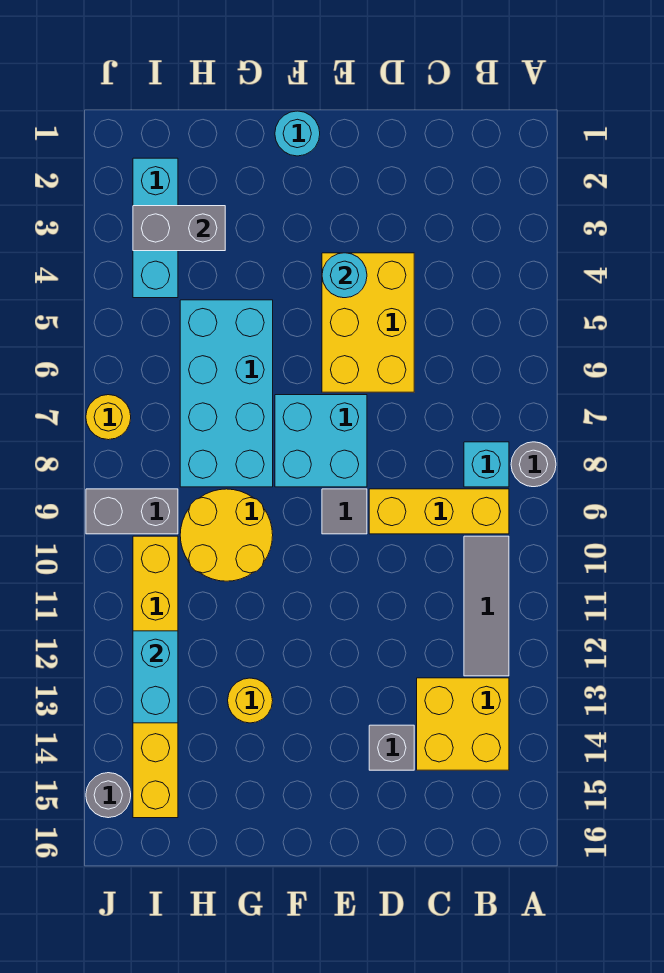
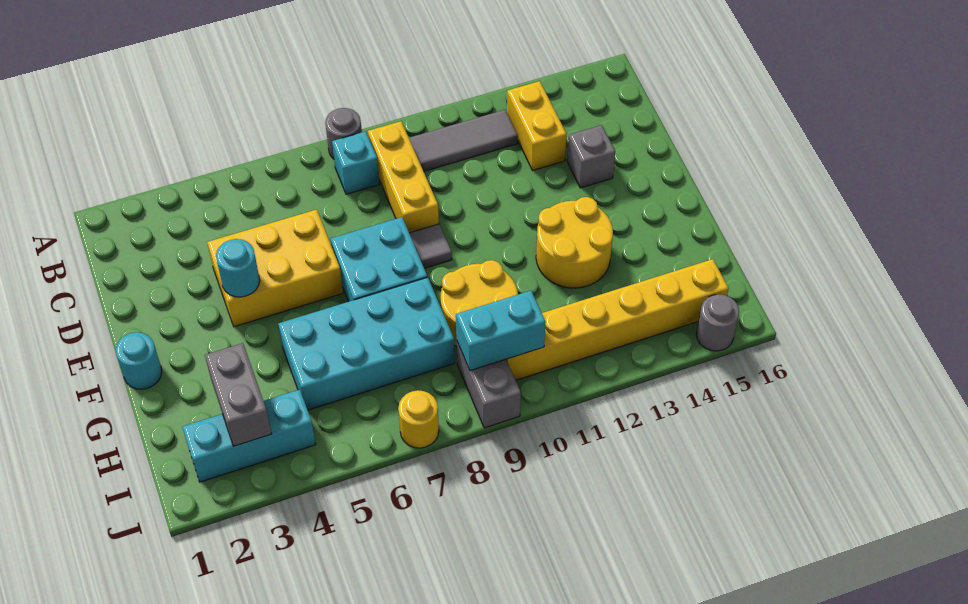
yellow brick B13:C14 level 1 -> yellow brick B13:C13 level 1
yellow round brick G13 level 1 -> yellow round brick F12:G13 level 1
cyan brick I12:I13 level 2 -> cyan brick I9:I10 level 2

